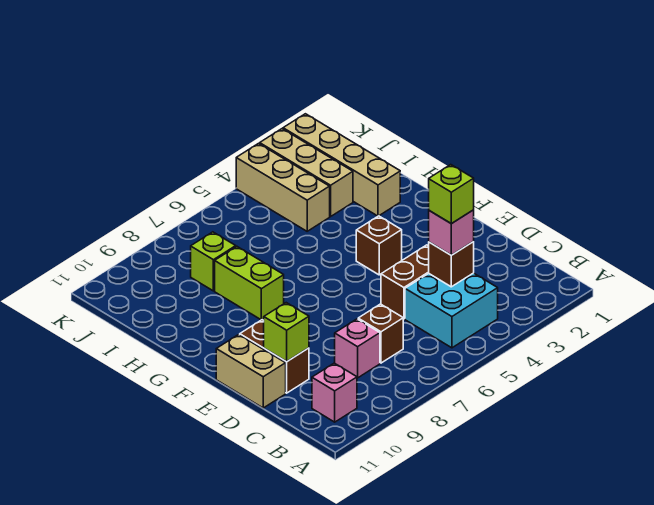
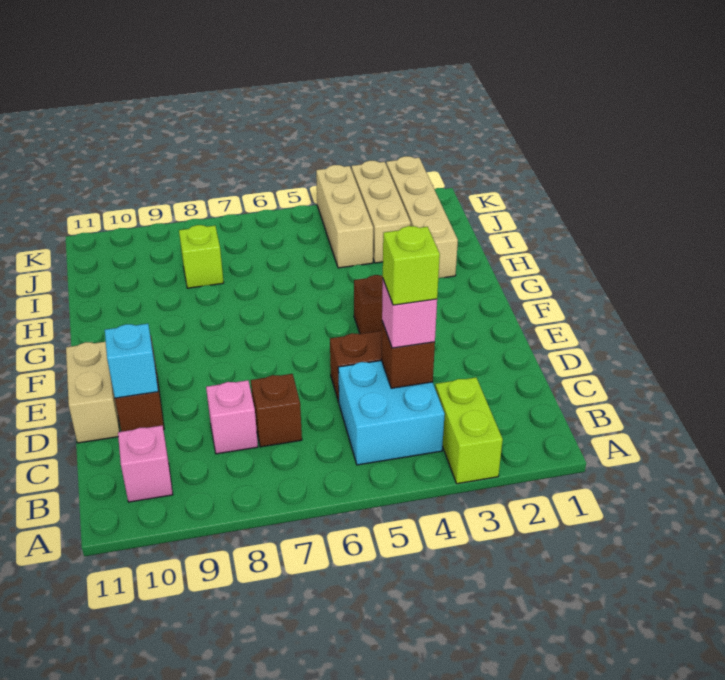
lime brick D10 level 2 -> cyan brick D10 level 2
lime brick G8:H8 level 1 -> lime brick A3:B3 level 1

